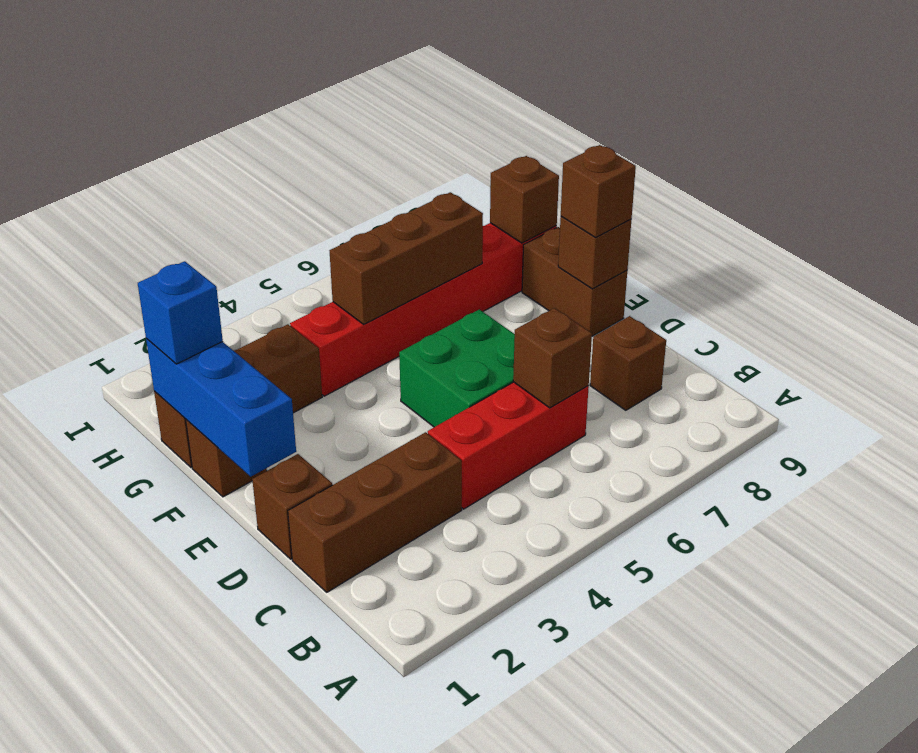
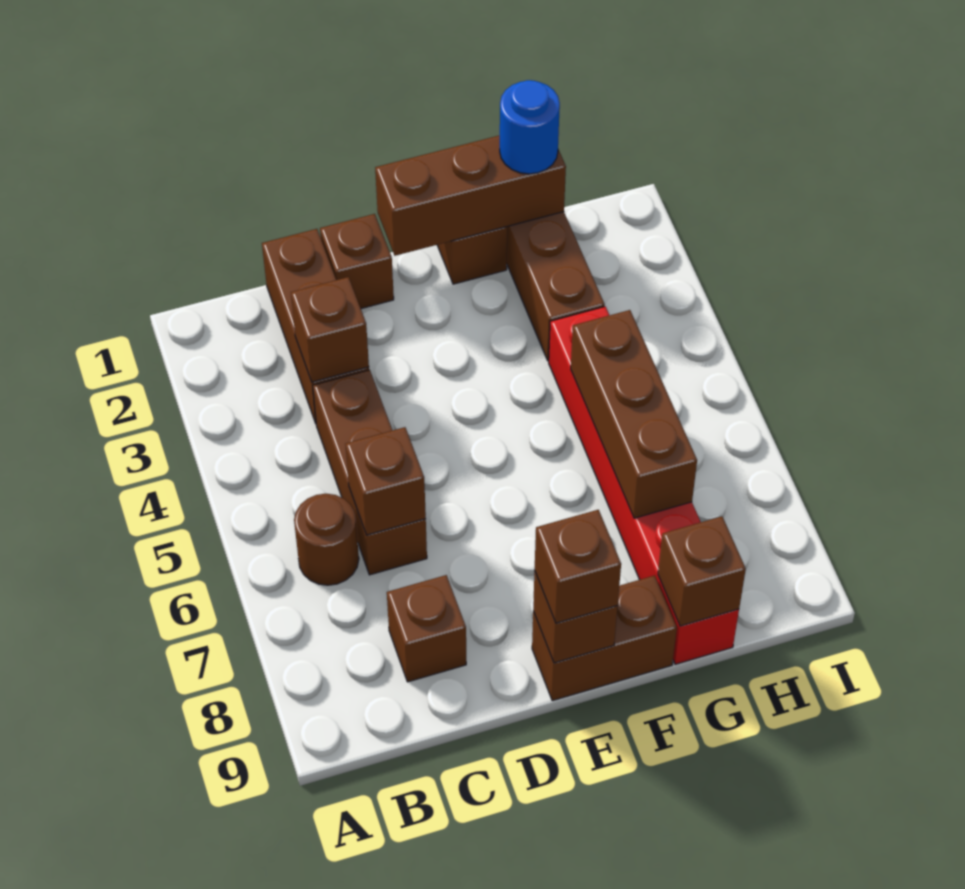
none -> brown round brick B6 level 1
none -> brown brick C3 level 2
red brick C4:C6 level 1 -> brown brick C4:C6 level 1
green brick D5:E6 level 1 -> none
blue brick E1:G1 level 2 -> brown brick E1:G1 level 2
blue brick G1 level 3 -> blue round brick G1 level 3

